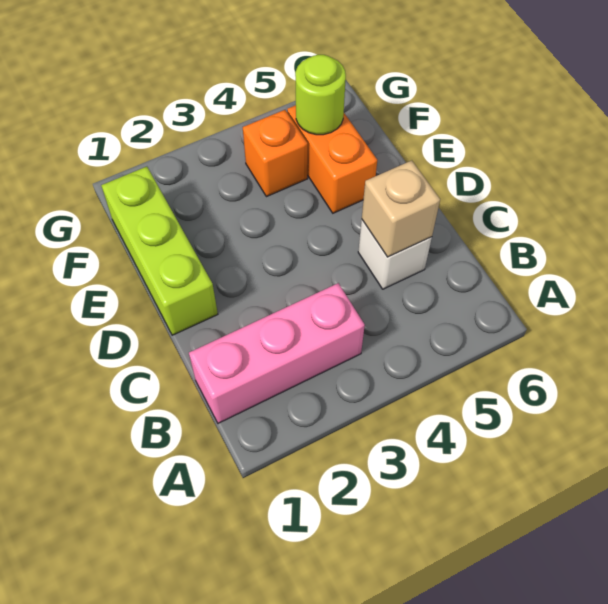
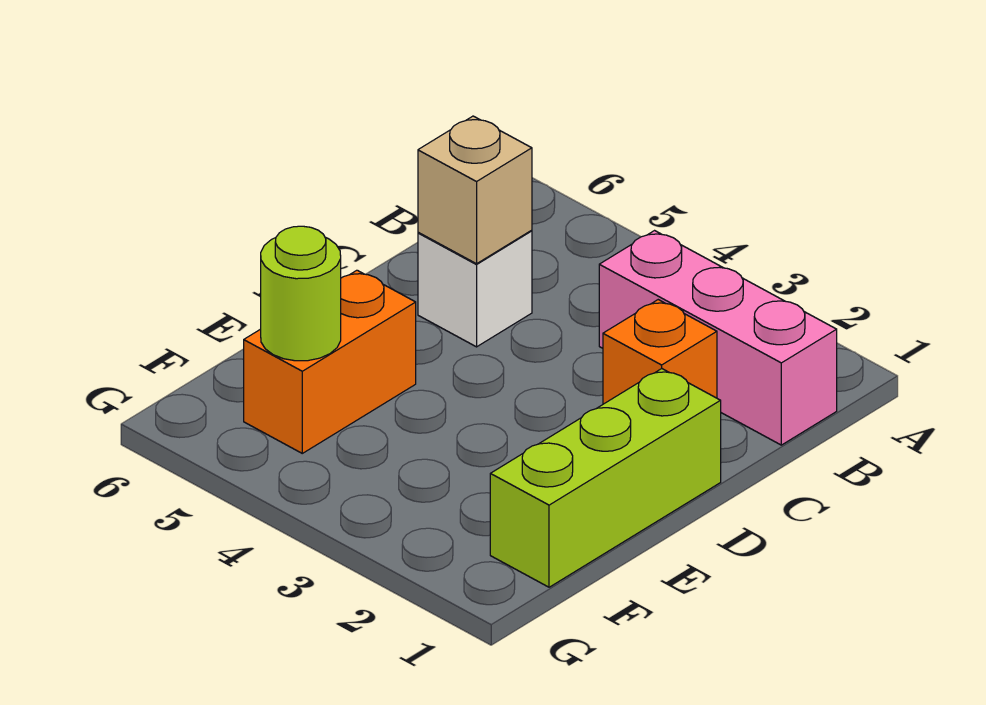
orange brick F4 level 1 -> orange brick C2 level 1

